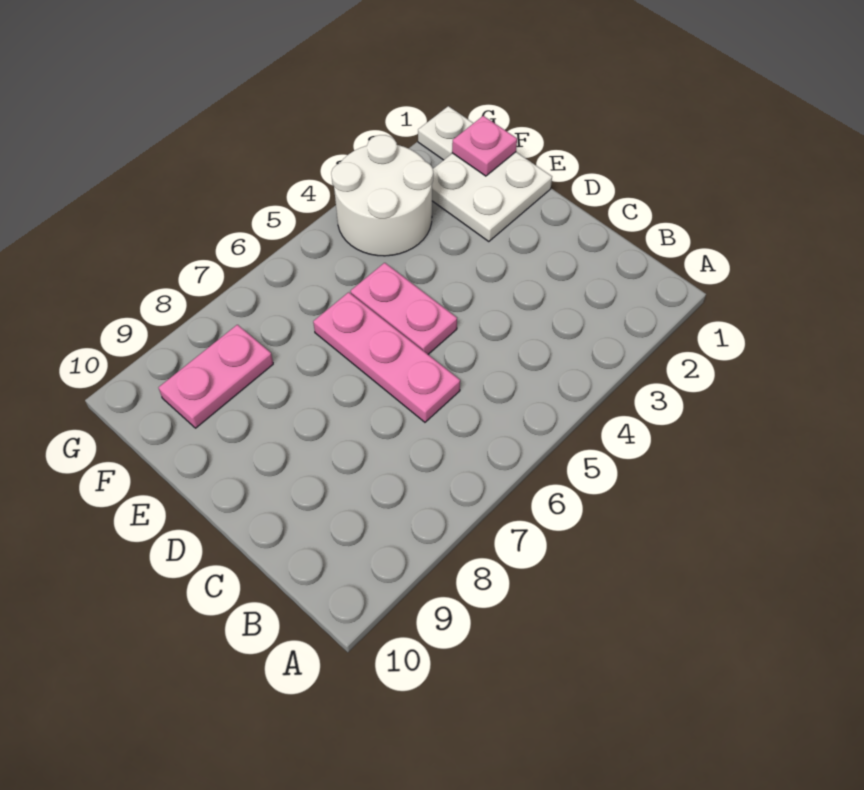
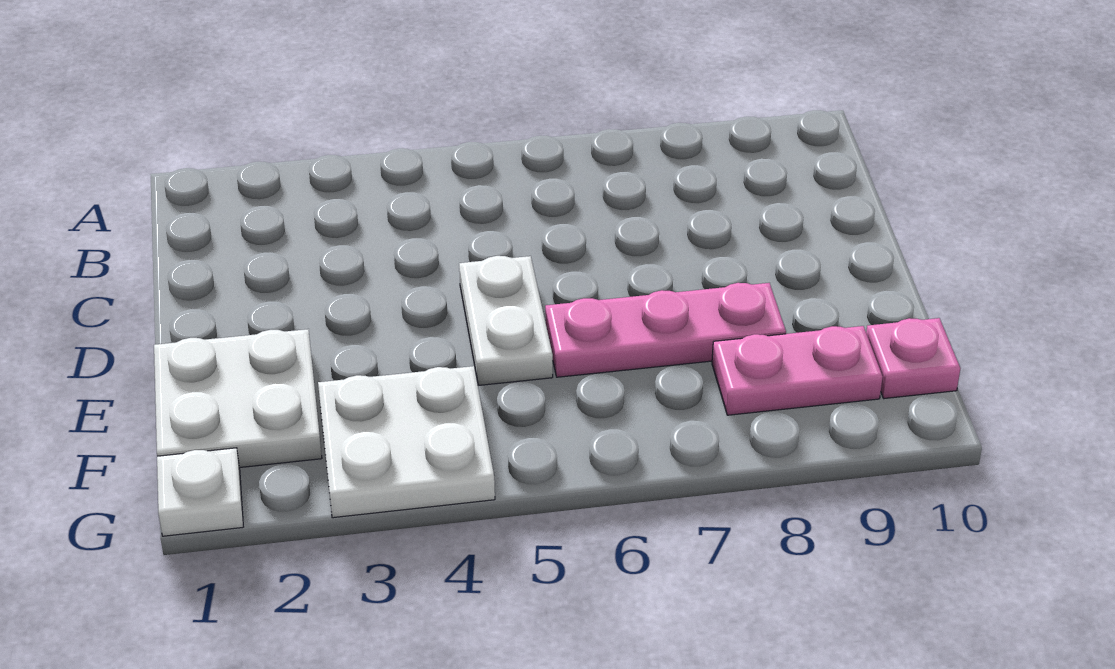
pink plate C6:E6 level 1 -> pink plate E6:E8 level 1
pink plate D5:E5 level 1 -> white plate D5:E5 level 1
pink plate F1 level 2 -> pink plate F10 level 1
white round brick F3:G4 level 1 -> white plate F3:G4 level 1

